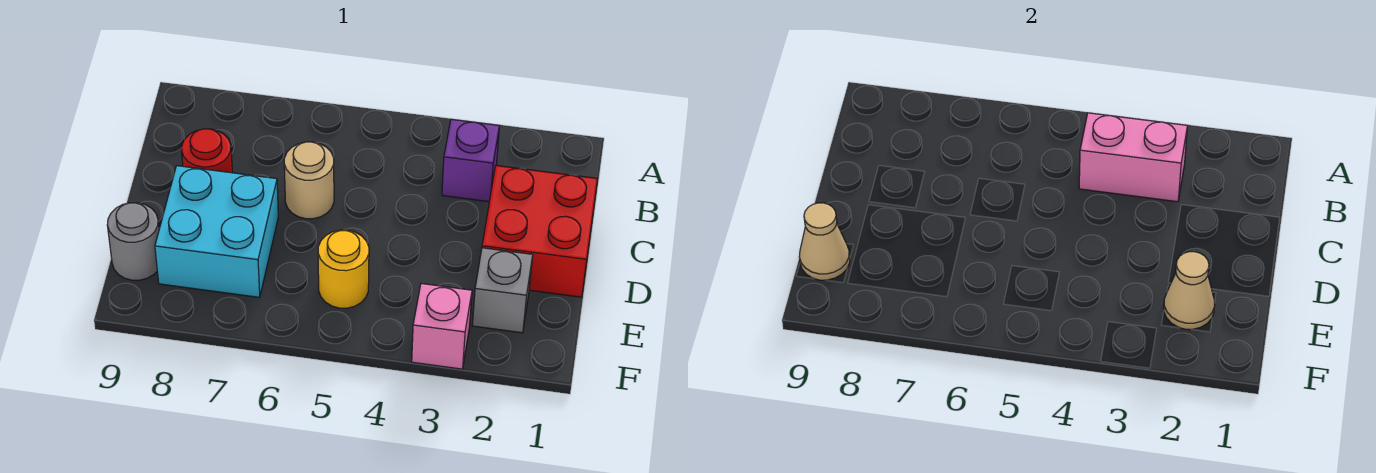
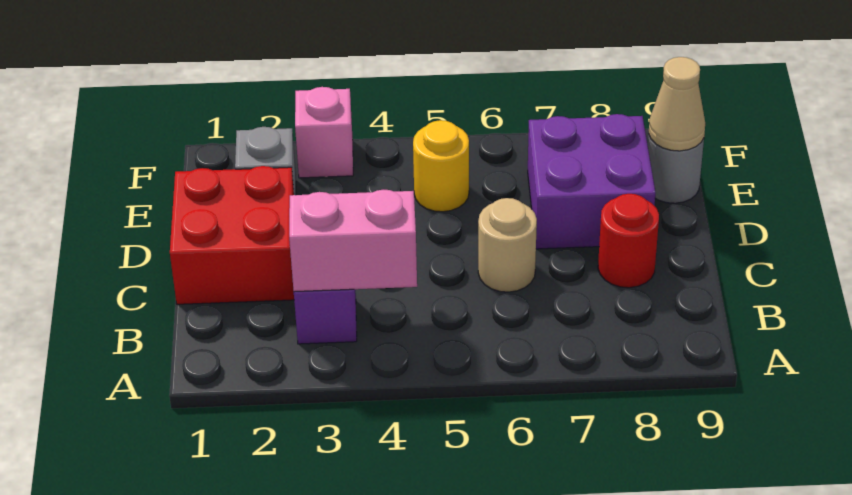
cyan brick D7:E8 level 1 -> purple brick D7:E8 level 1
tan cone E2 level 2 -> none

